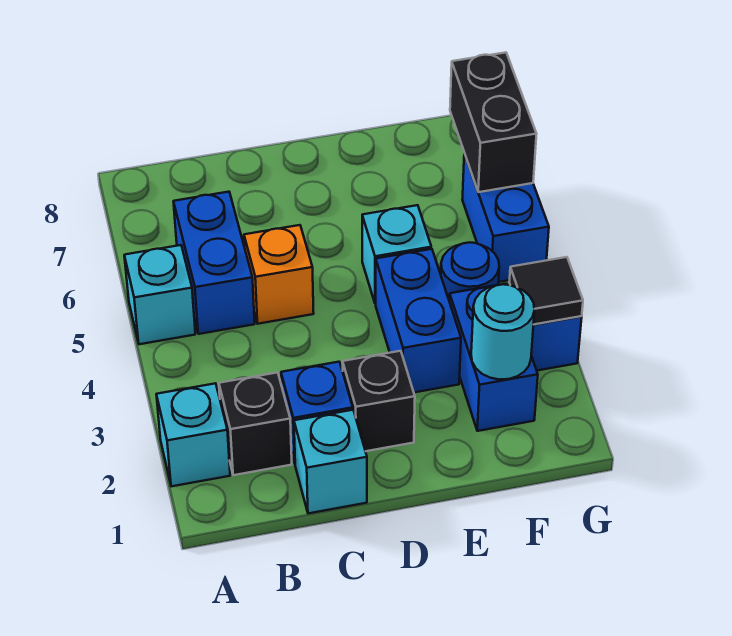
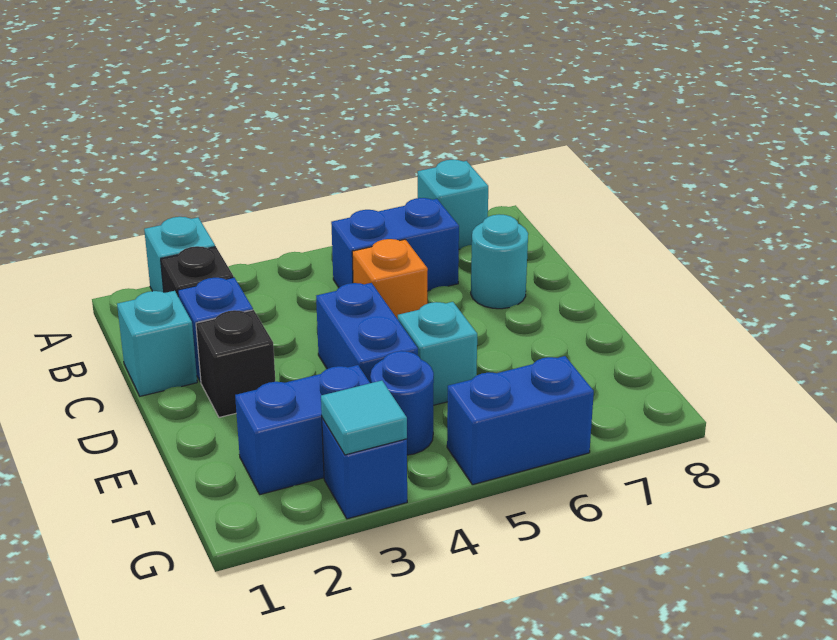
cyan brick A5 level 1 -> cyan brick A7 level 1
blue brick E3:E4 level 1 -> blue brick D4:E4 level 1
cyan round brick F2 level 2 -> cyan round brick C7 level 1
black tile G3 level 2 -> cyan tile G3 level 2
black brick G6:G7 level 2 -> none

